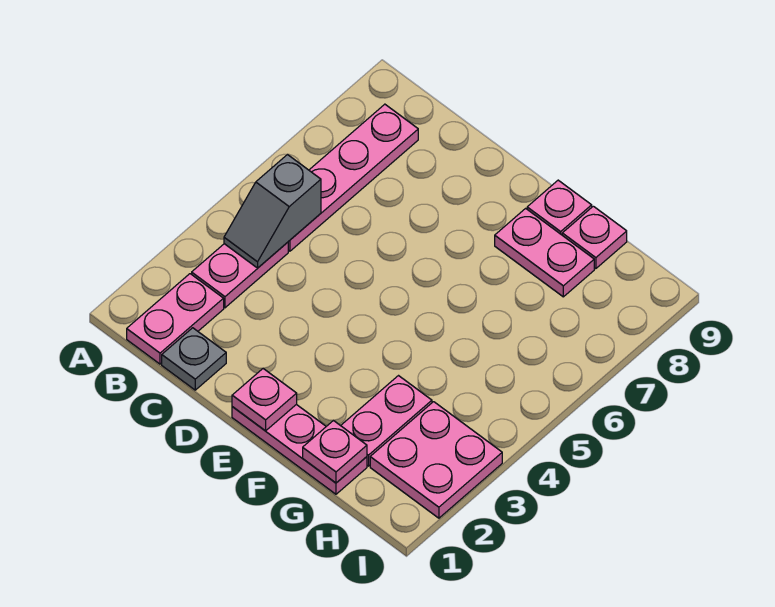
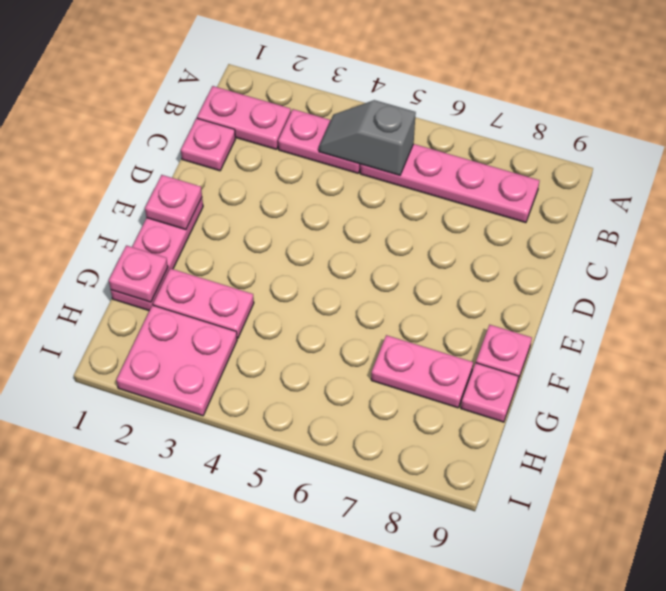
grey plate C1 level 1 -> pink plate C1 level 1
pink plate F8:G8 level 1 -> pink plate G7:G8 level 1

